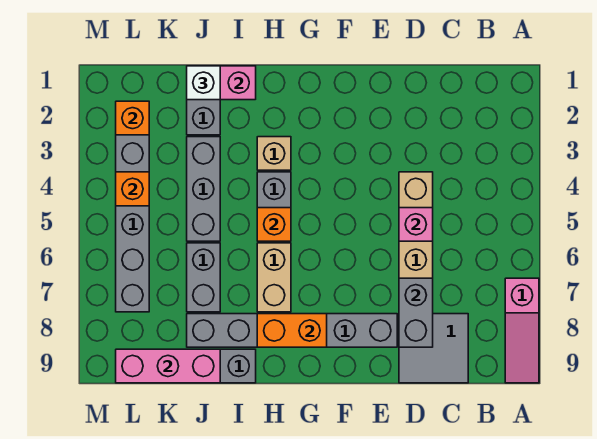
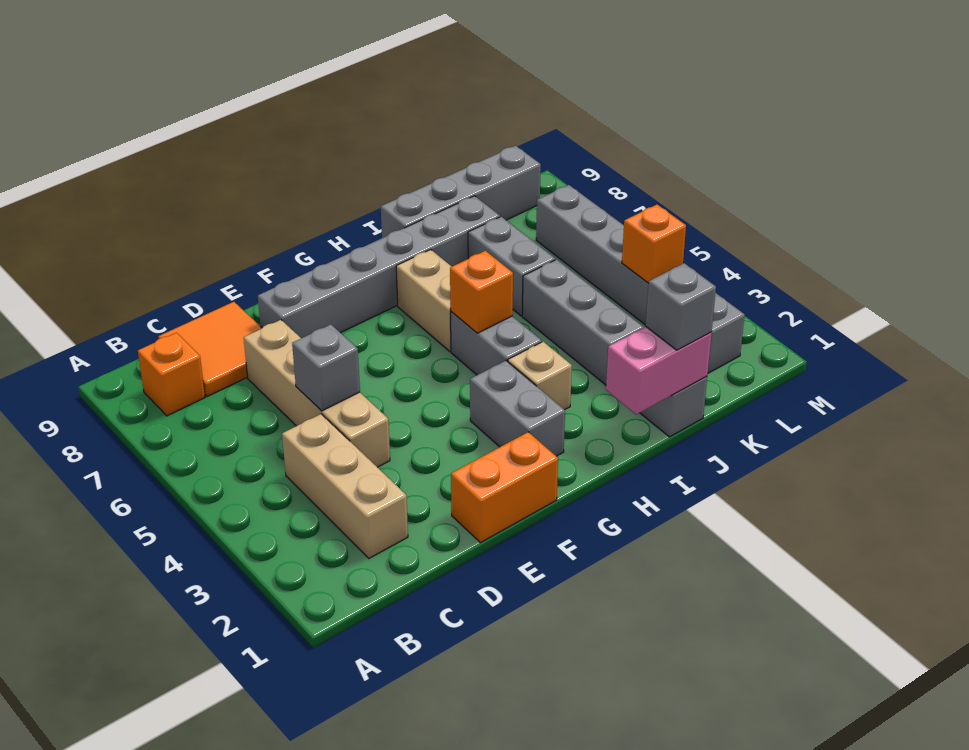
pink slope A7:A9 level 1 top 7 -> none
none -> tan brick C2:C4 level 1
grey tile C8:D9 level 1 -> orange tile C8:D9 level 1
pink brick D5 level 2 -> grey brick D5 level 2
grey brick D7:D8 level 2 -> grey brick G2:G3 level 1
orange brick G8:H8 level 2 -> orange brick E1:F1 level 1
white brick J1 level 3 -> grey brick J1 level 3
pink brick J9:L9 level 2 -> none
orange brick L2 level 2 -> orange brick B8 level 1

